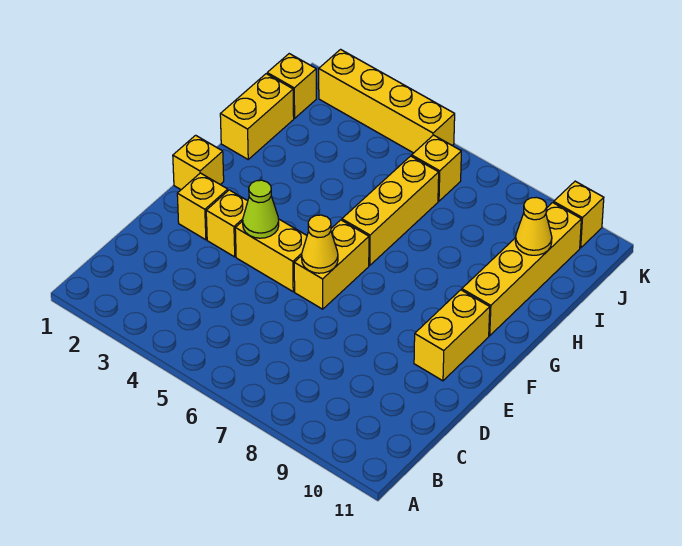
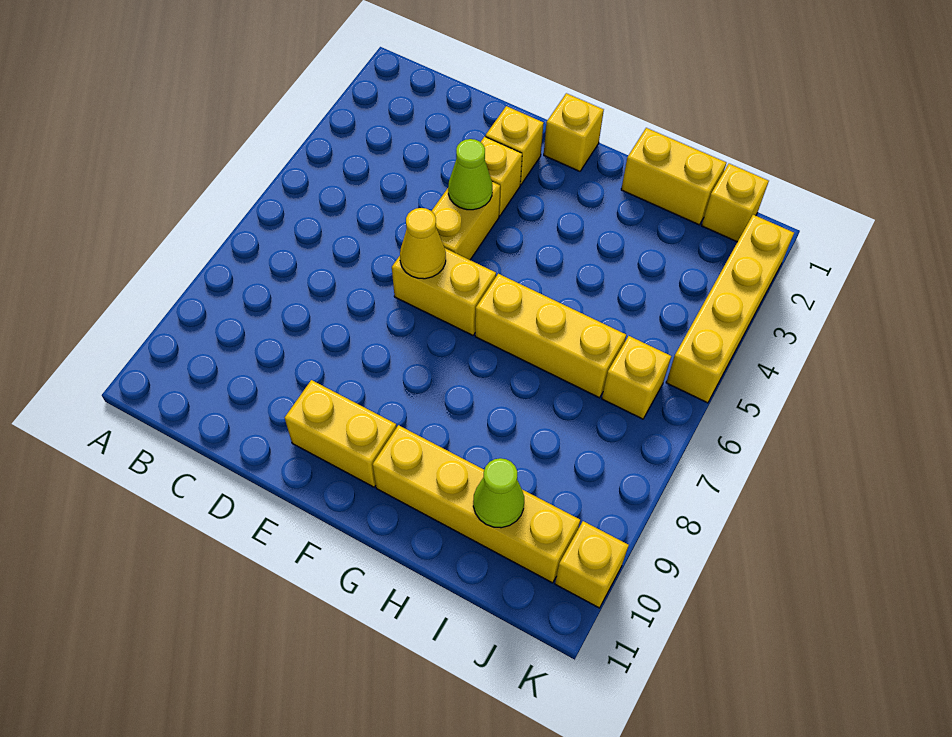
yellow cone I10 level 2 -> lime cone I10 level 2

